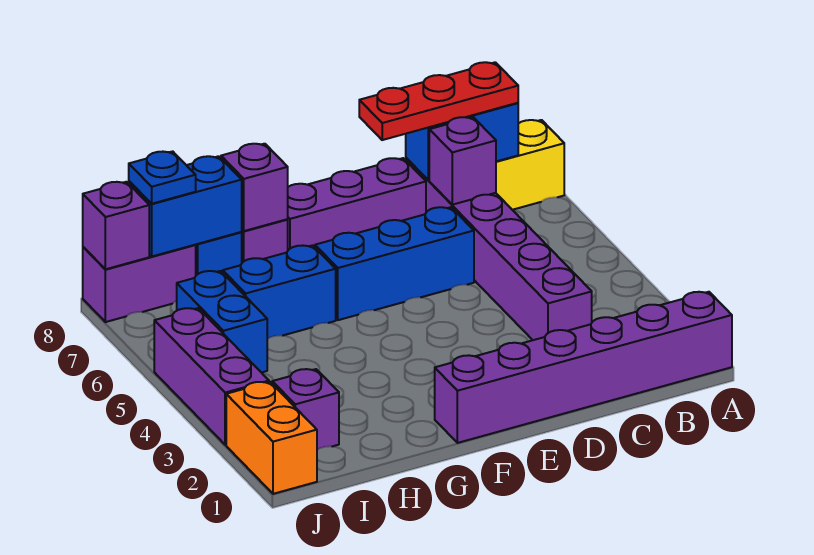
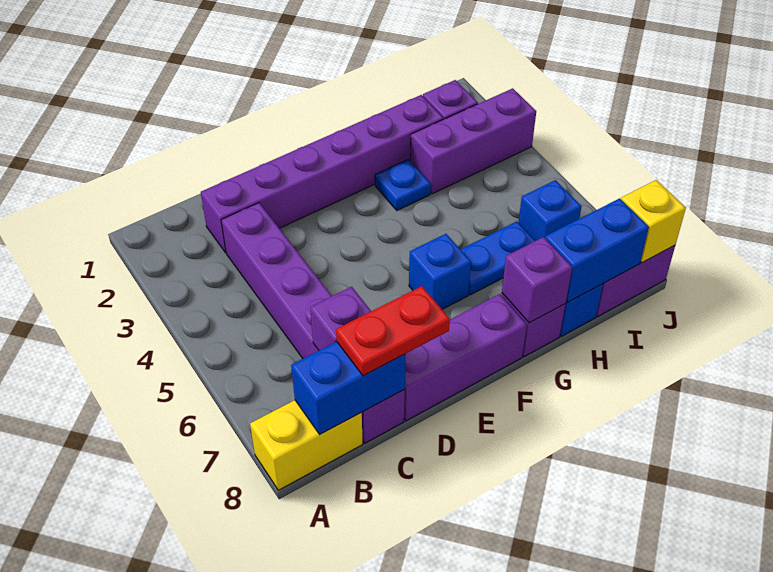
purple brick A1:F1 level 1 -> purple brick C2:H2 level 1
red plate B8:D8 level 3 -> red plate C8:D8 level 3
blue brick D6:F6 level 1 -> blue brick F6 level 1
blue brick G6:H6 level 1 -> blue plate G6:H6 level 1
blue brick I5:I6 level 1 -> blue brick I6 level 1
blue plate I8 level 3 -> blue plate G3 level 1
orange brick J1:J2 level 1 -> none
purple brick J3:J5 level 1 -> purple brick H3:J3 level 1
purple brick J8 level 2 -> yellow brick J8 level 2

